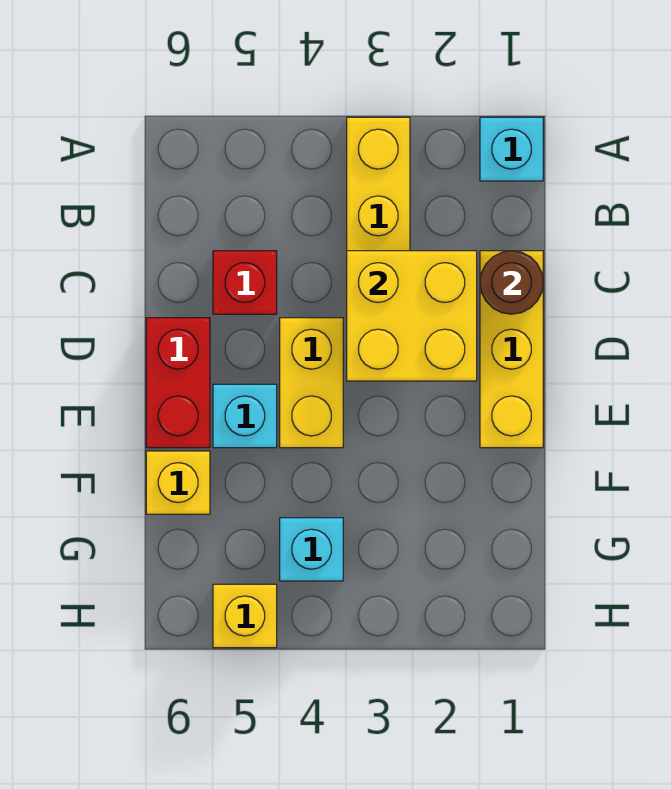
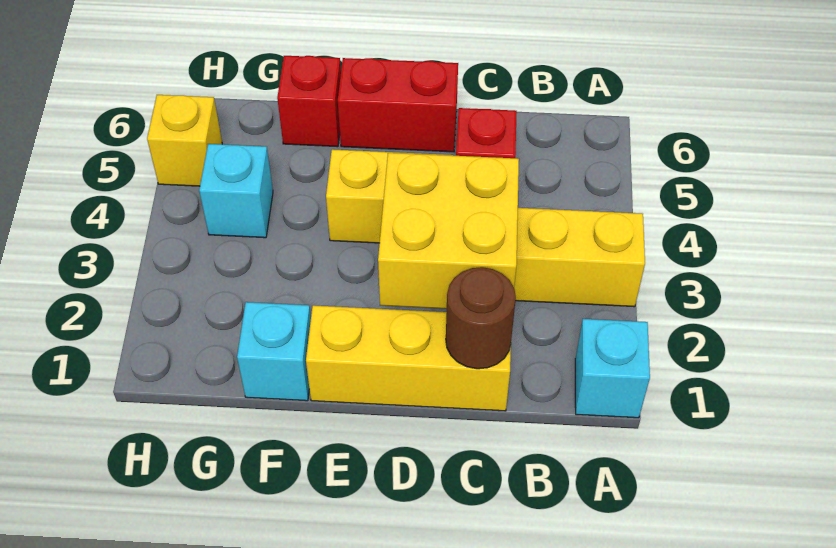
cyan brick E5 level 1 -> cyan brick F1 level 1
yellow brick F6 level 1 -> red brick F6 level 1

